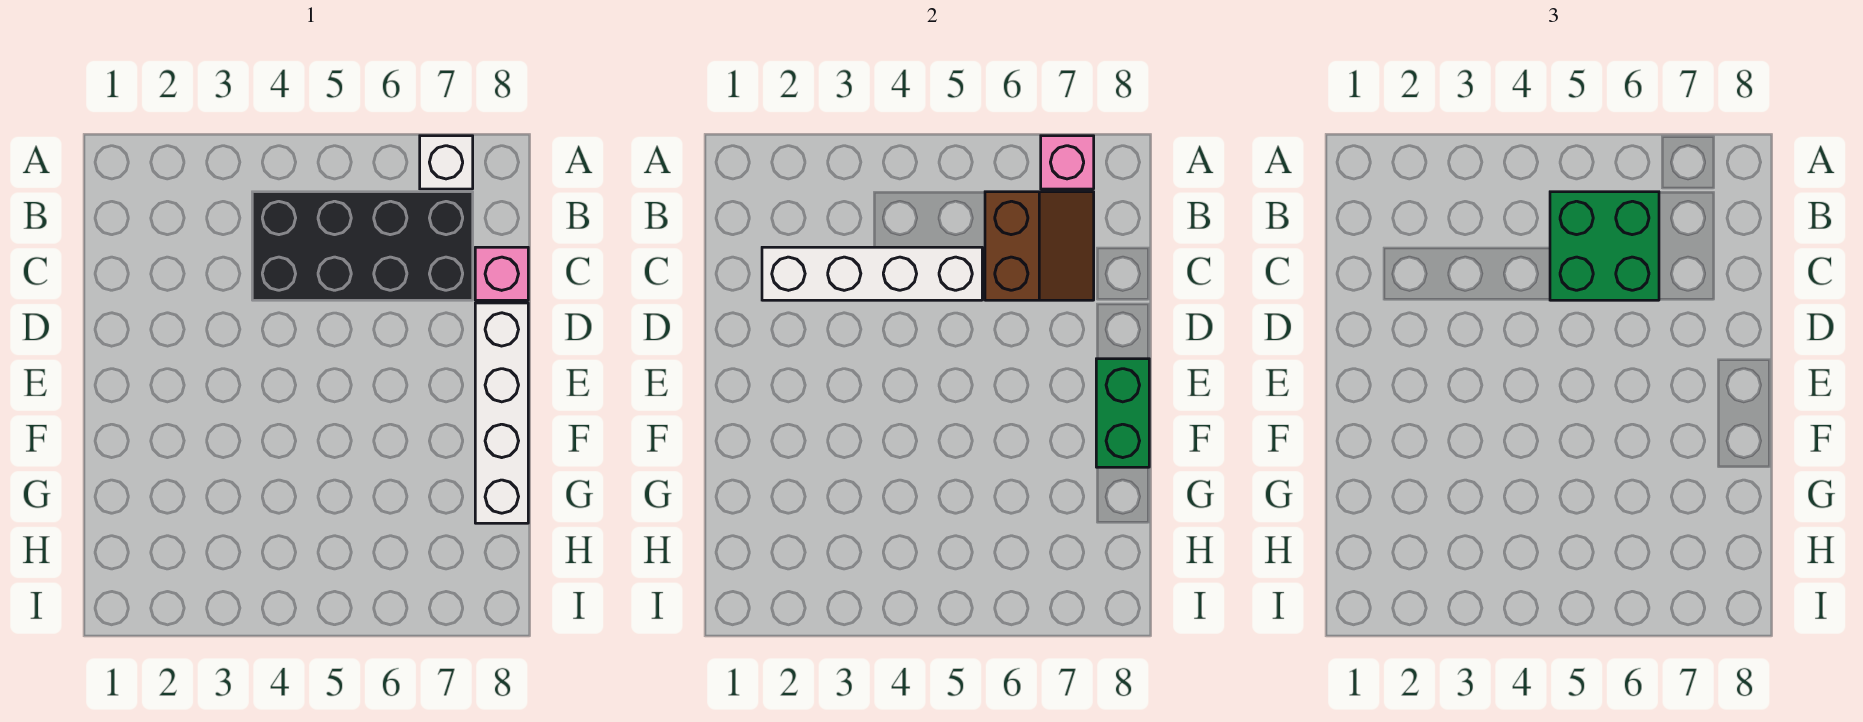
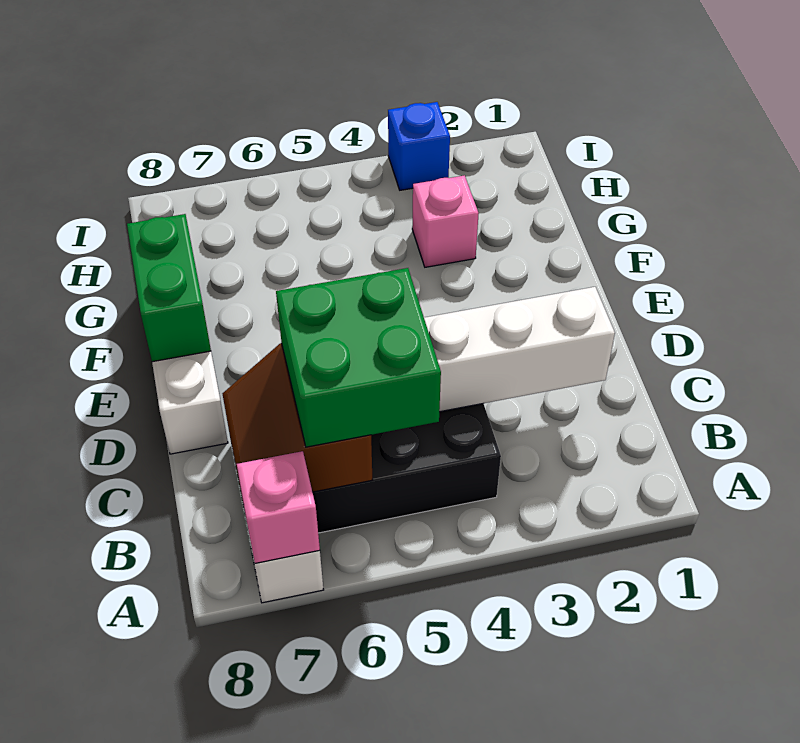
pink brick C8 level 1 -> pink brick G3 level 1
none -> blue brick I3 level 1

